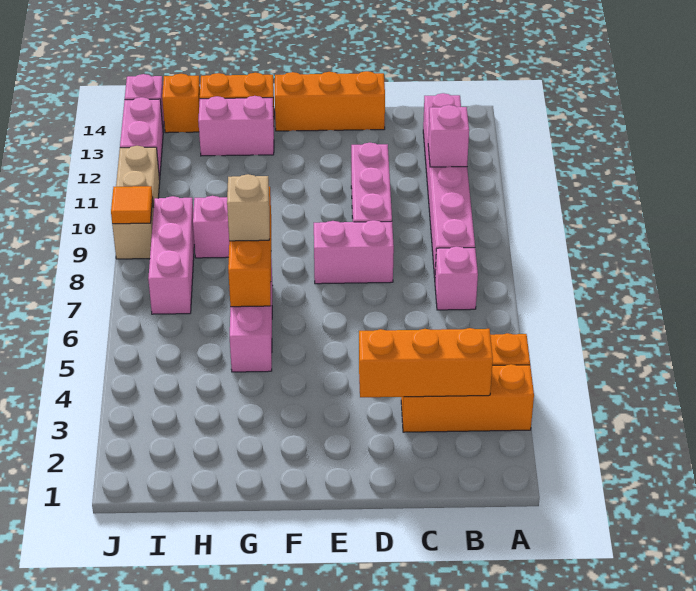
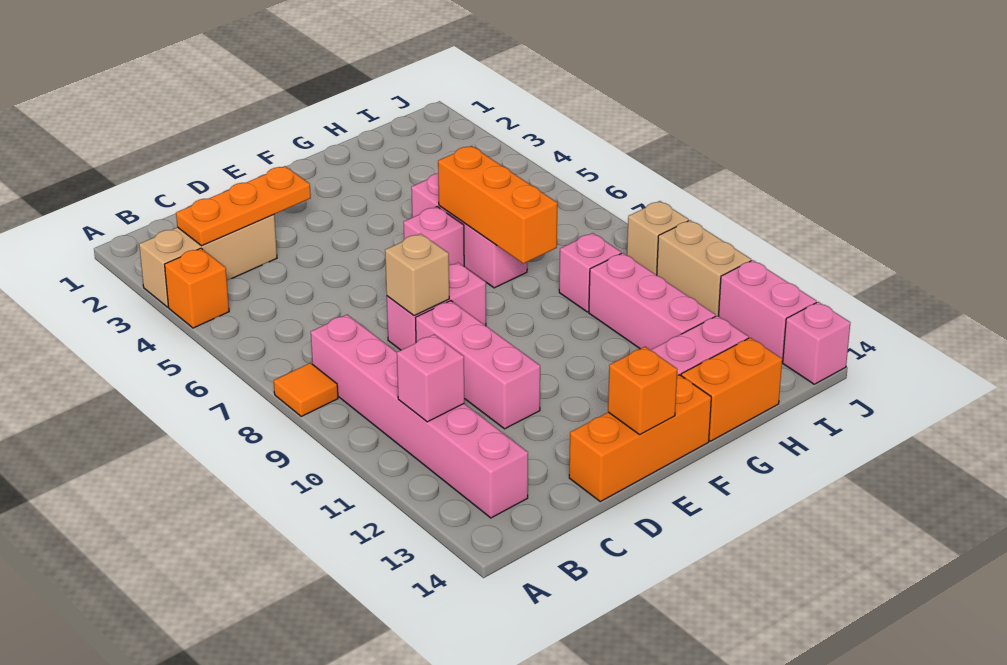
orange brick A3:C3 level 1 -> tan brick A3:C3 level 1
orange brick B3:D3 level 2 -> orange plate B3:D3 level 2
pink brick B7 level 1 -> pink brick F6 level 1
tan brick G7 level 3 -> tan brick D8 level 2
pink brick I7:I9 level 1 -> pink brick H10:H12 level 1
orange brick I14 level 1 -> orange brick E14 level 2
orange tile J9 level 2 -> orange tile A8 level 1

